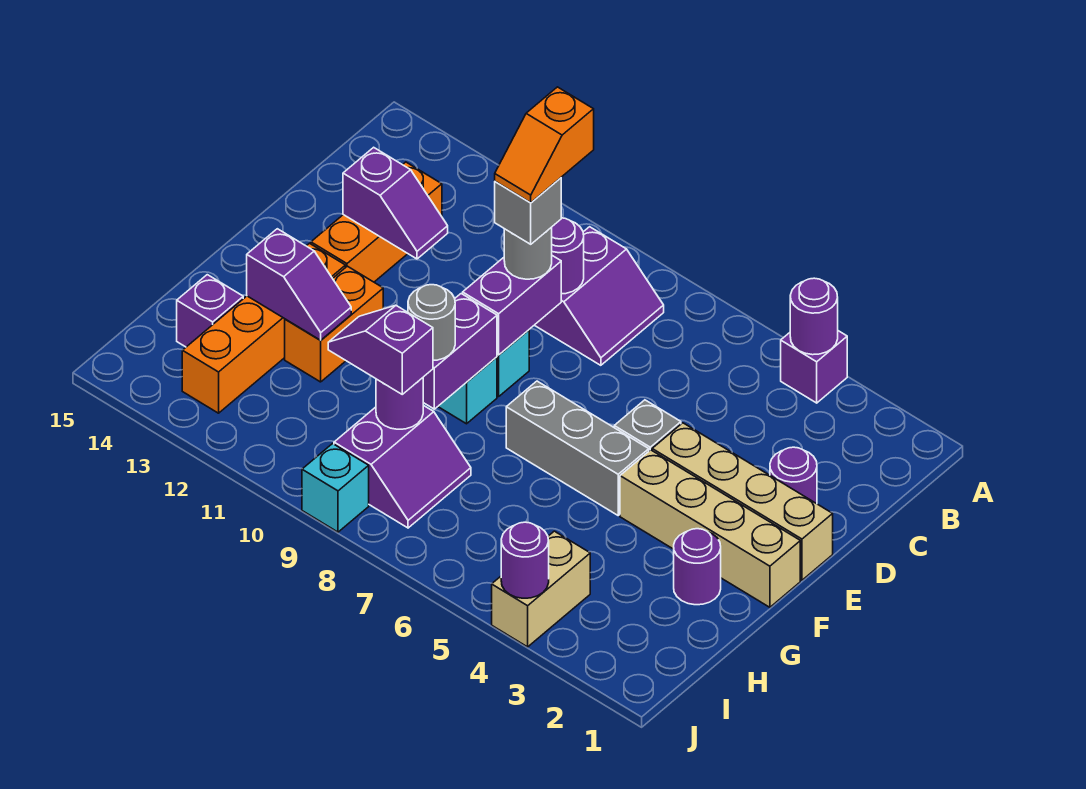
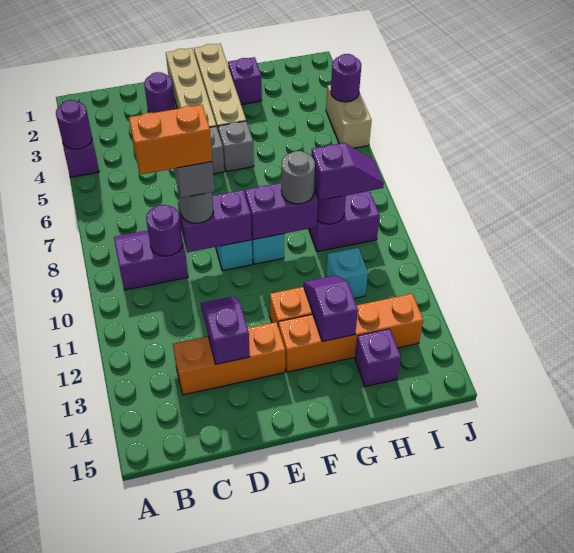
orange slope C9:D9 level 5 top C -> orange brick C9:D9 level 5
grey brick F5:F7 level 1 -> grey brick F5 level 1
purple round brick G2 level 1 -> purple brick G2 level 1
purple slope H9:H10 level 3 top 9 -> purple slope H9:I9 level 3 top H
tan brick I4:J4 level 1 -> tan brick J4:J5 level 1
cyan brick J9 level 1 -> cyan brick H11 level 1

